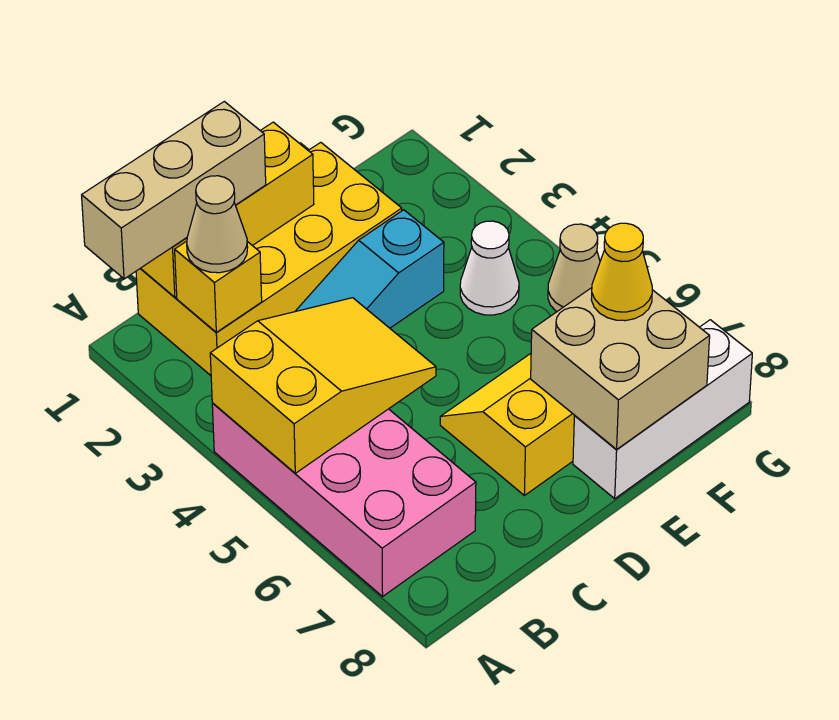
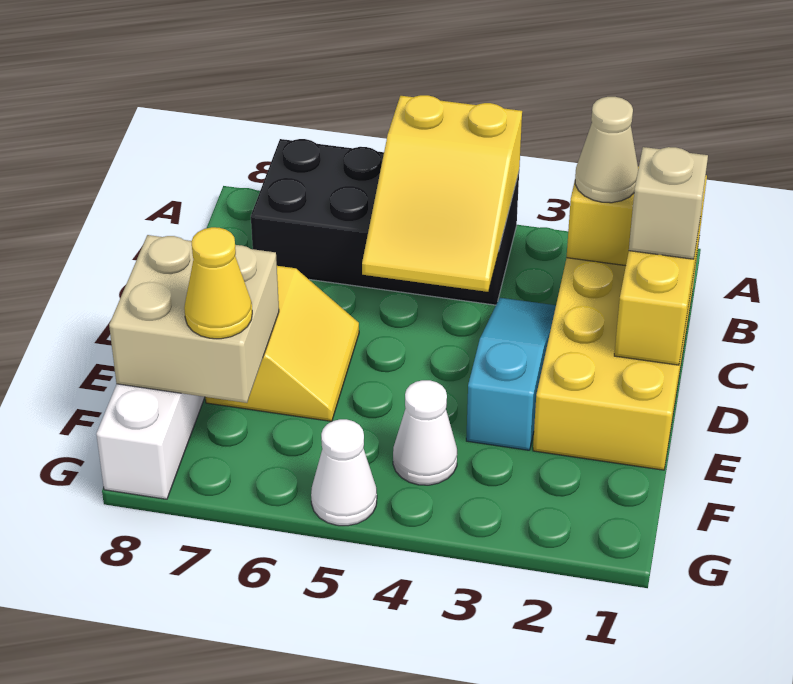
tan brick A1:C1 level 3 -> tan brick C1 level 3
pink brick A4:B7 level 1 -> black brick A4:B7 level 1
tan cone G5 level 1 -> white cone G5 level 1

